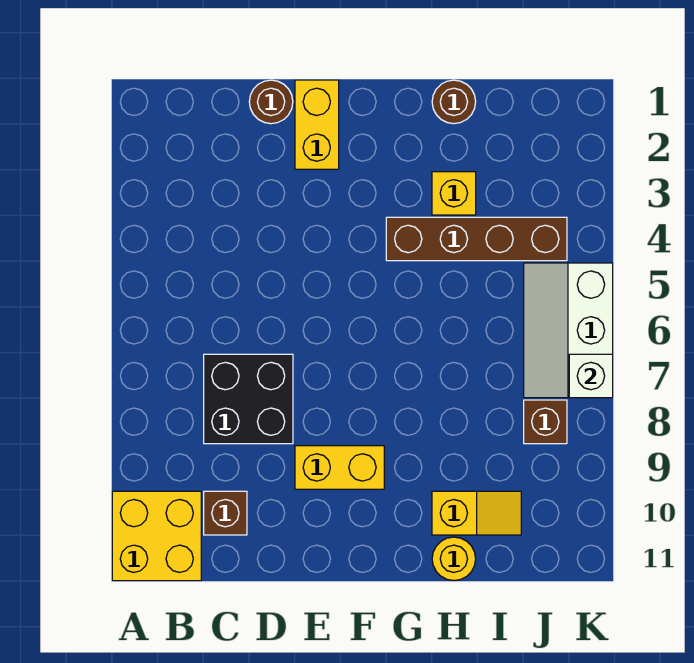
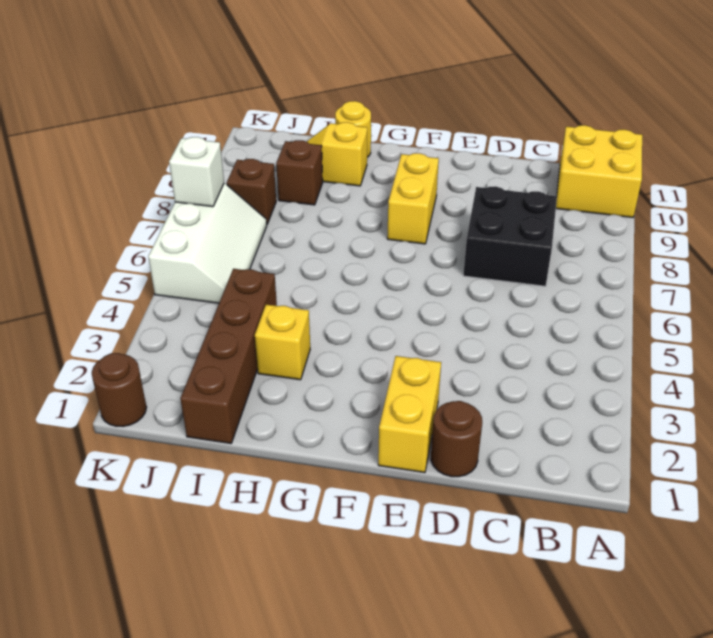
brown brick C10 level 1 -> brown brick I9 level 1
yellow brick E9:F9 level 1 -> yellow brick F8:F9 level 1
brown brick G4:J4 level 1 -> brown brick I1:I4 level 1
brown round brick H1 level 1 -> brown round brick K1 level 1

